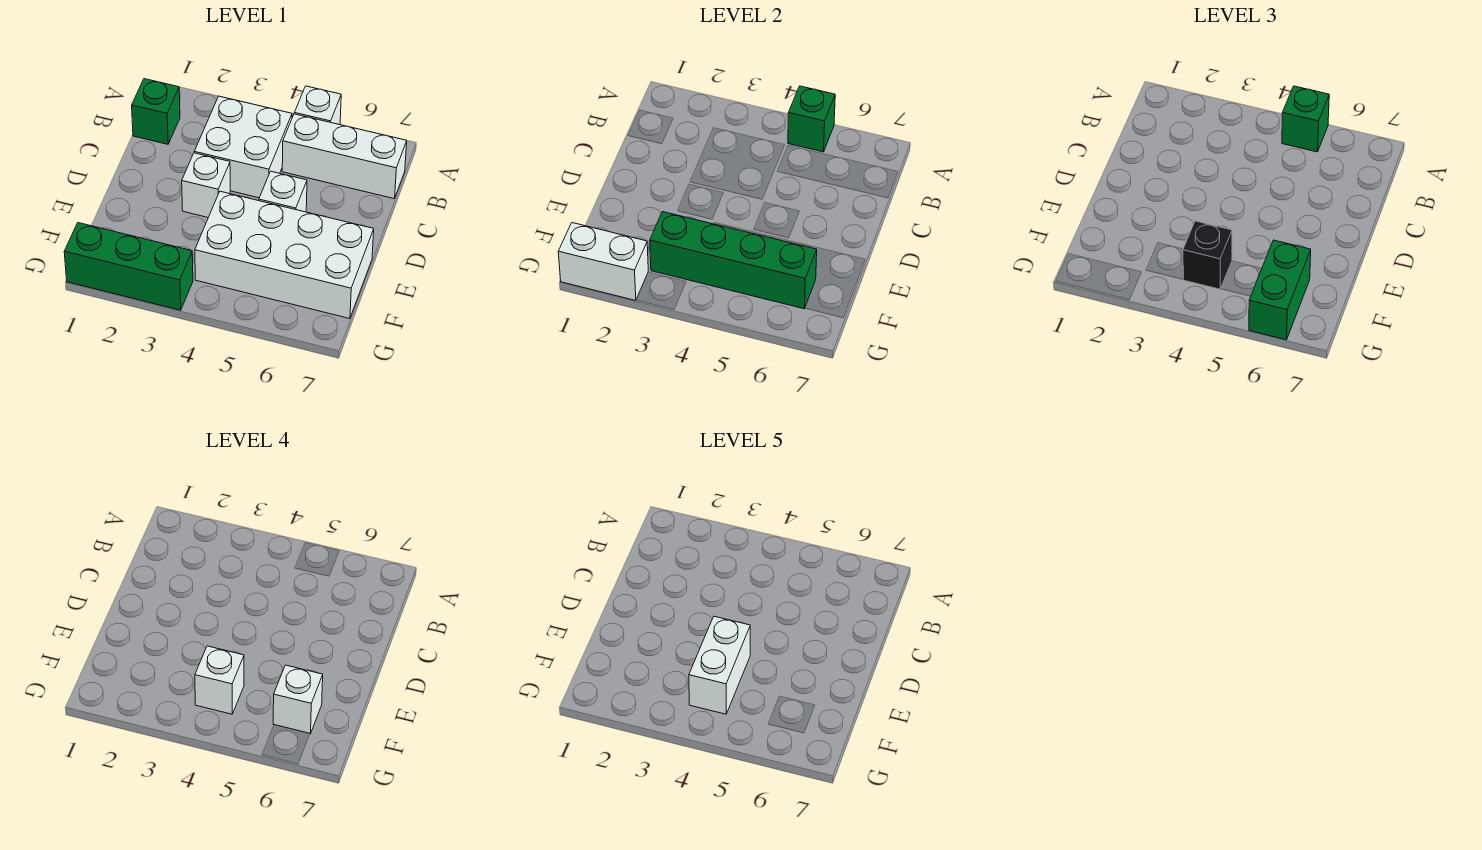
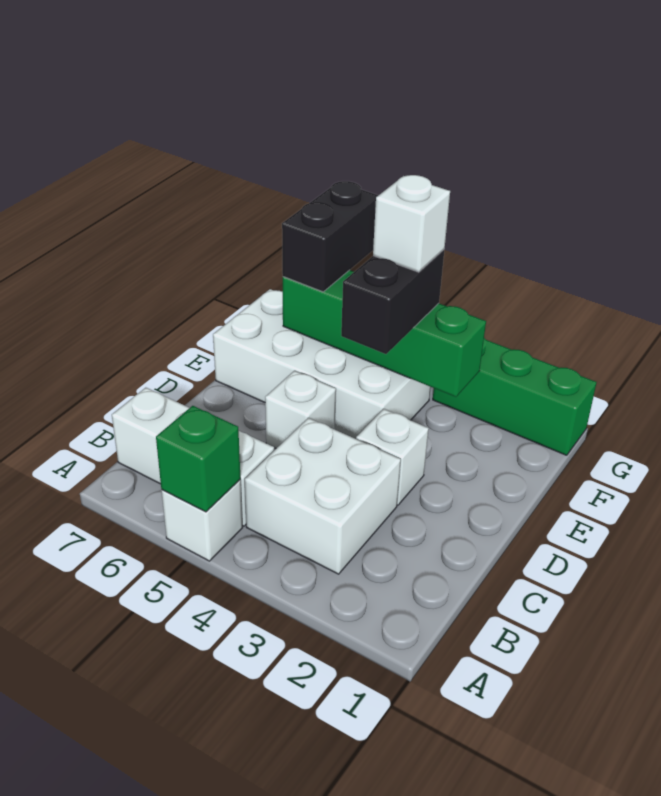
green brick A5 level 3 -> none
green brick B1 level 1 -> none
white brick E4:F4 level 5 -> none
black brick F4 level 3 -> black brick E4:F4 level 3
green brick F6:G6 level 3 -> black brick F6:G6 level 3
white brick F6 level 4 -> none
white brick G1:G2 level 2 -> none

